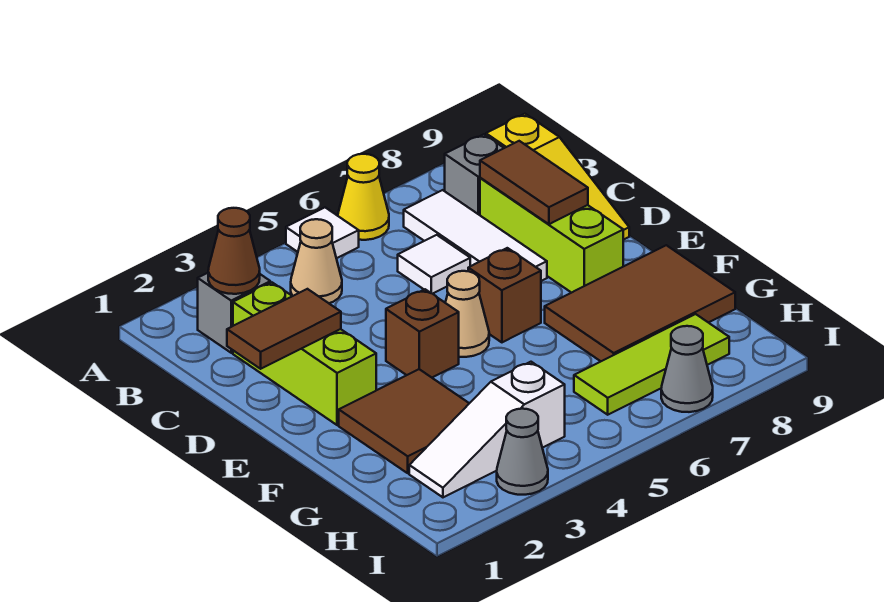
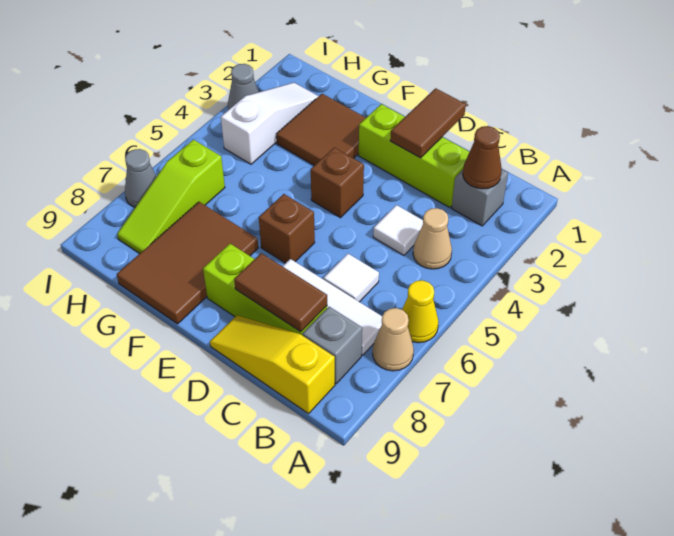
white tile A5 level 1 -> white tile C4 level 1
tan cone E5 level 1 -> tan cone A7 level 1
lime tile H6:H8 level 1 -> lime slope H6:H8 level 1 top 6

